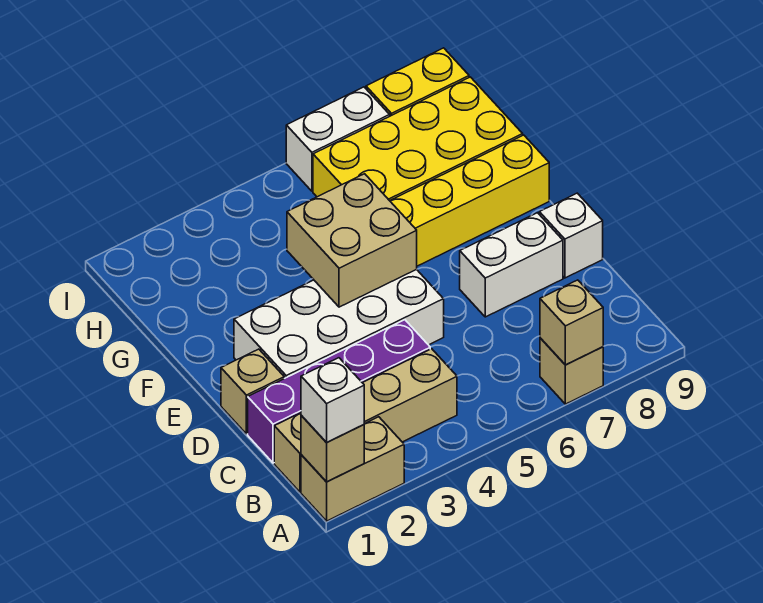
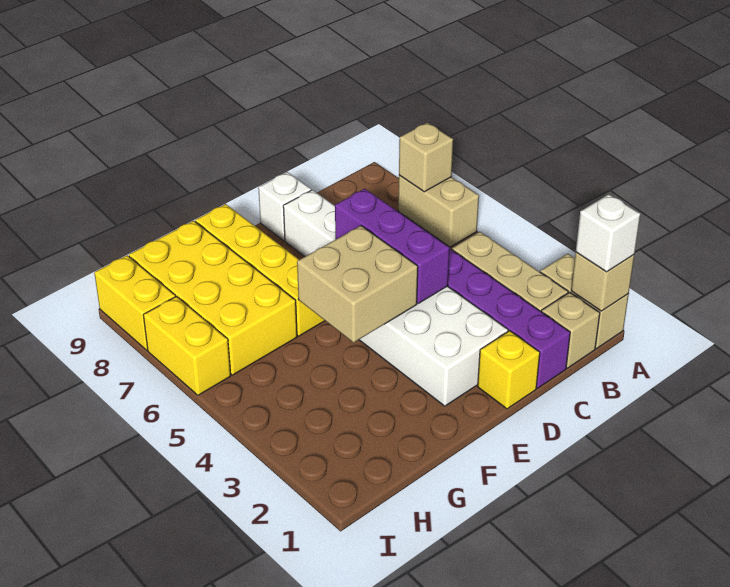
tan brick A7 level 1 -> tan brick A6:A7 level 1
tan brick D1 level 1 -> yellow brick D1 level 1
none -> purple brick D4:D6 level 2
white brick I6:I7 level 1 -> yellow brick I6:I7 level 1

